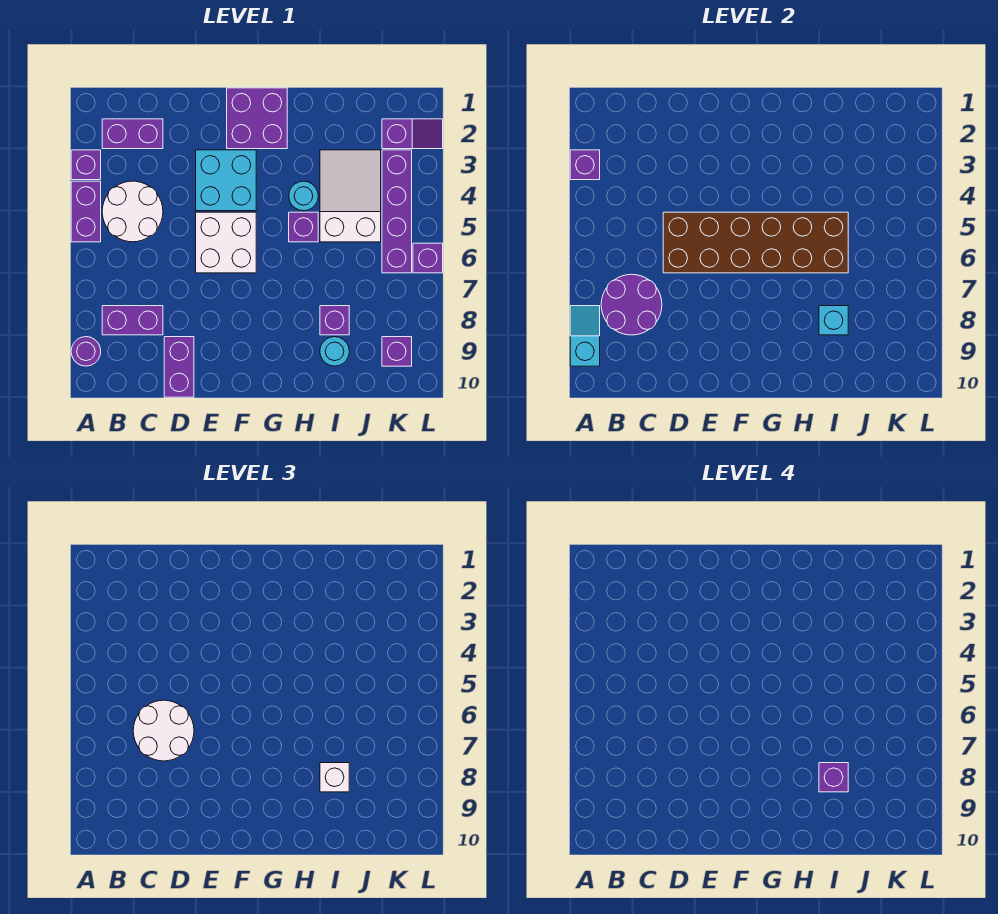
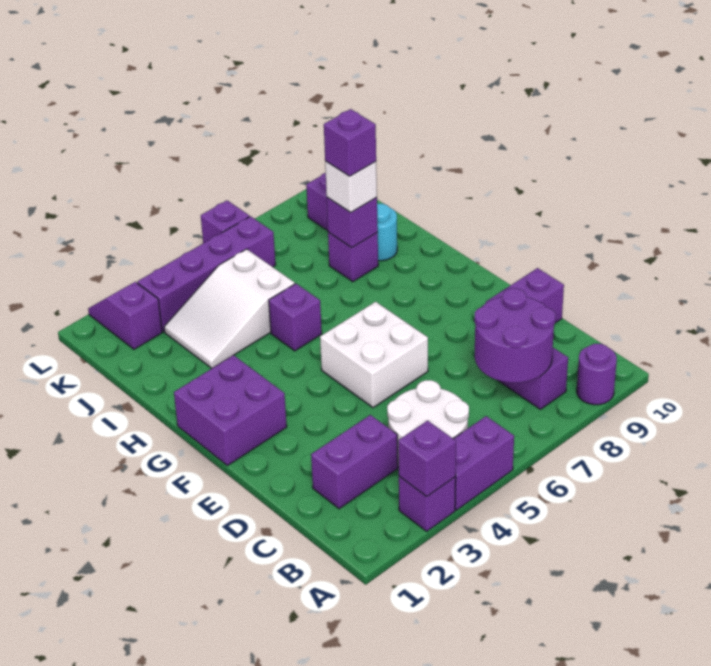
cyan slope A8:A9 level 2 top 9 -> none
purple brick B2:C2 level 1 -> purple brick C2:C3 level 1
white round brick C6:D7 level 3 -> none
brown brick D5:I6 level 2 -> none
cyan brick E3:F4 level 1 -> none
cyan round brick H4 level 1 -> none
cyan brick I8 level 2 -> purple brick I8 level 2

